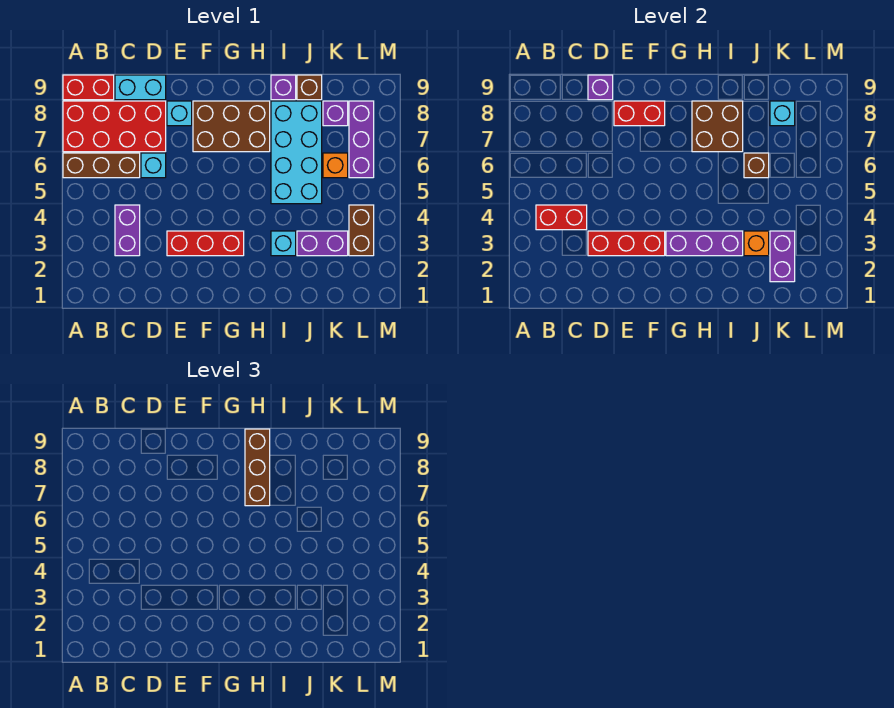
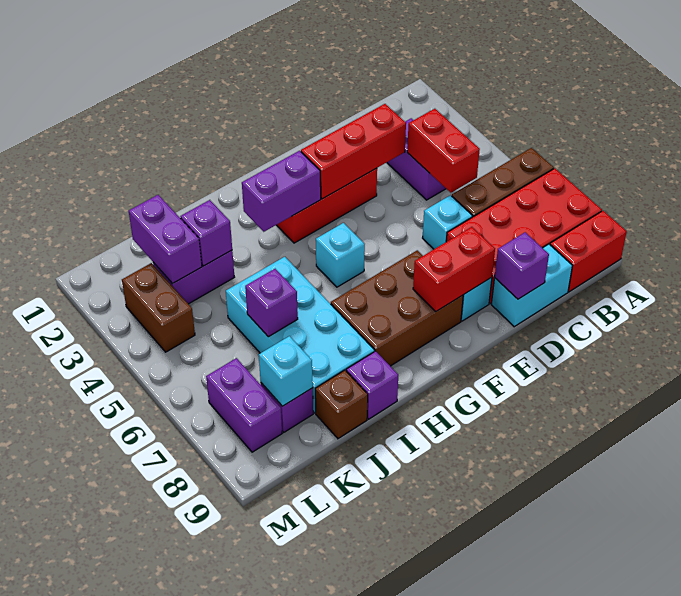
red brick B4:C4 level 2 -> red brick C4:C5 level 2
purple brick G3:I3 level 2 -> purple brick G3:H3 level 2
brown brick H7:I8 level 2 -> none
brown brick H7:H9 level 3 -> none
cyan brick I3 level 1 -> cyan brick G5 level 1
orange brick J3 level 2 -> purple brick J3 level 2
brown brick J6 level 2 -> purple brick J6 level 2
orange brick K6 level 1 -> none
purple brick L6:L8 level 1 -> purple brick L7:L8 level 1

